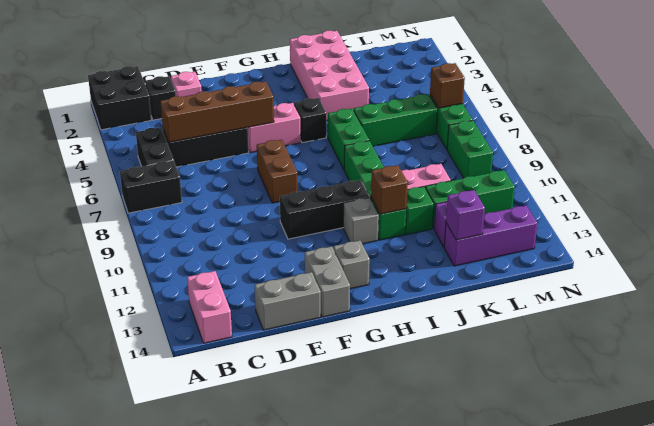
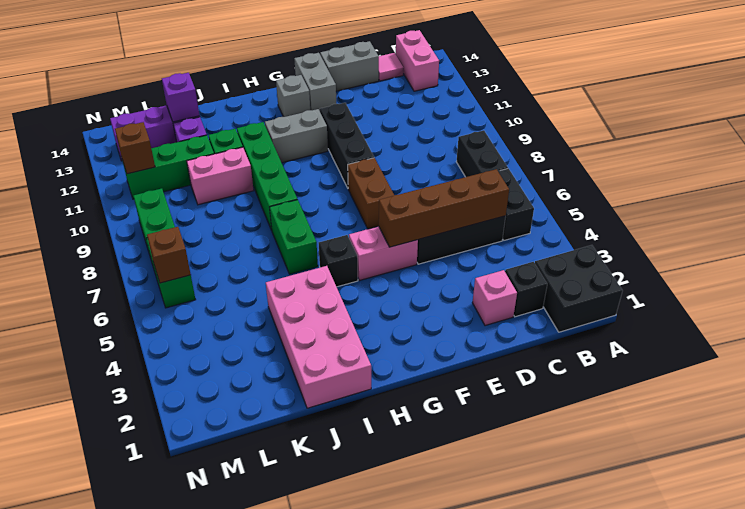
black brick A7:B7 level 1 -> black brick B7:B8 level 1
none -> pink tile C14 level 1
black brick F10:H10 level 1 -> black brick F9:F11 level 1
grey brick H11 level 1 -> grey brick G11:H11 level 1
brown brick I11 level 2 -> brown brick M11 level 2
green brick J6:L6 level 1 -> none

